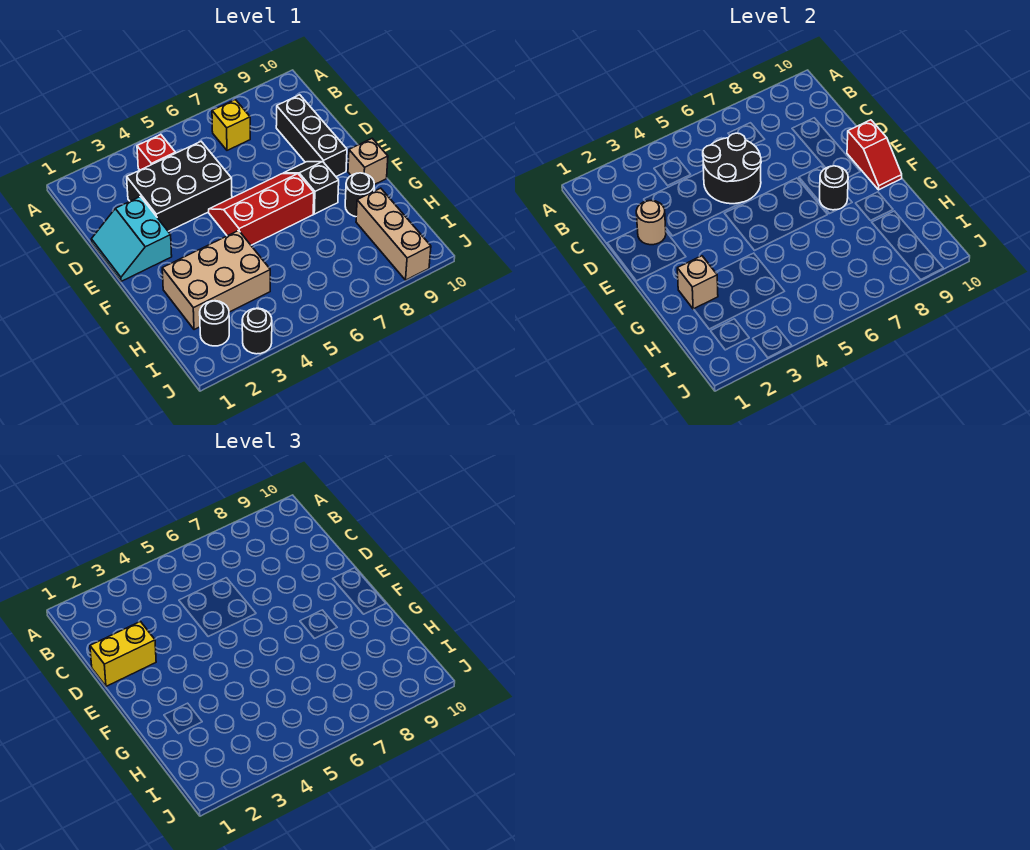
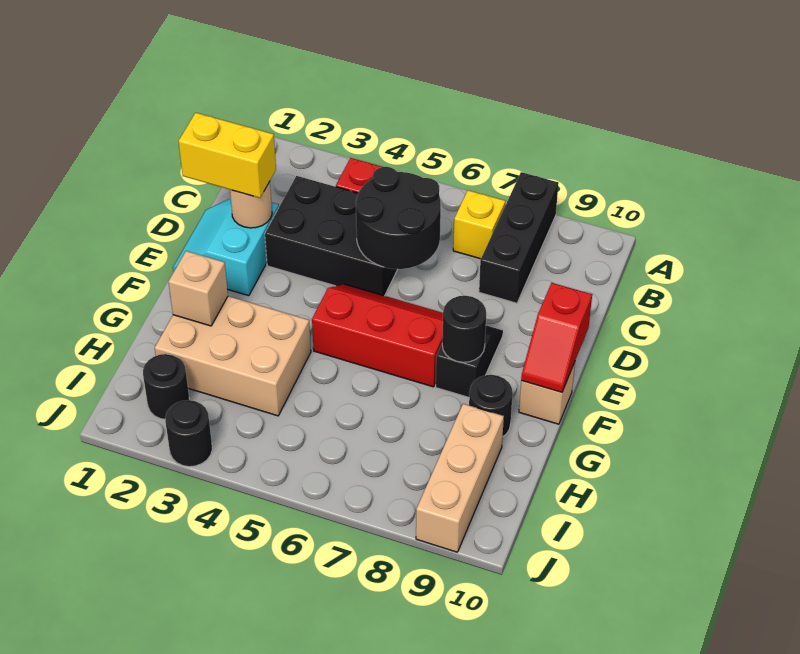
black brick C9:E9 level 1 -> black brick A8:C8 level 1

